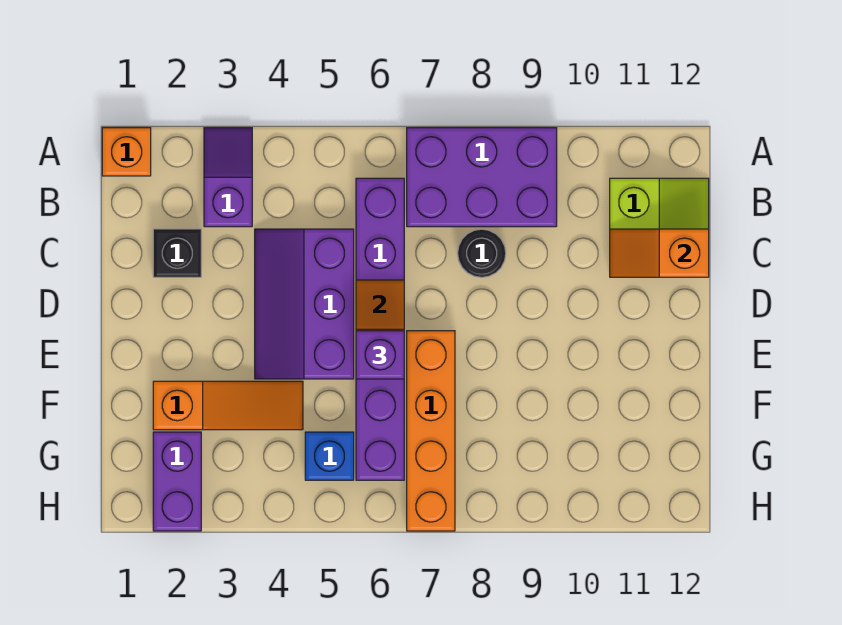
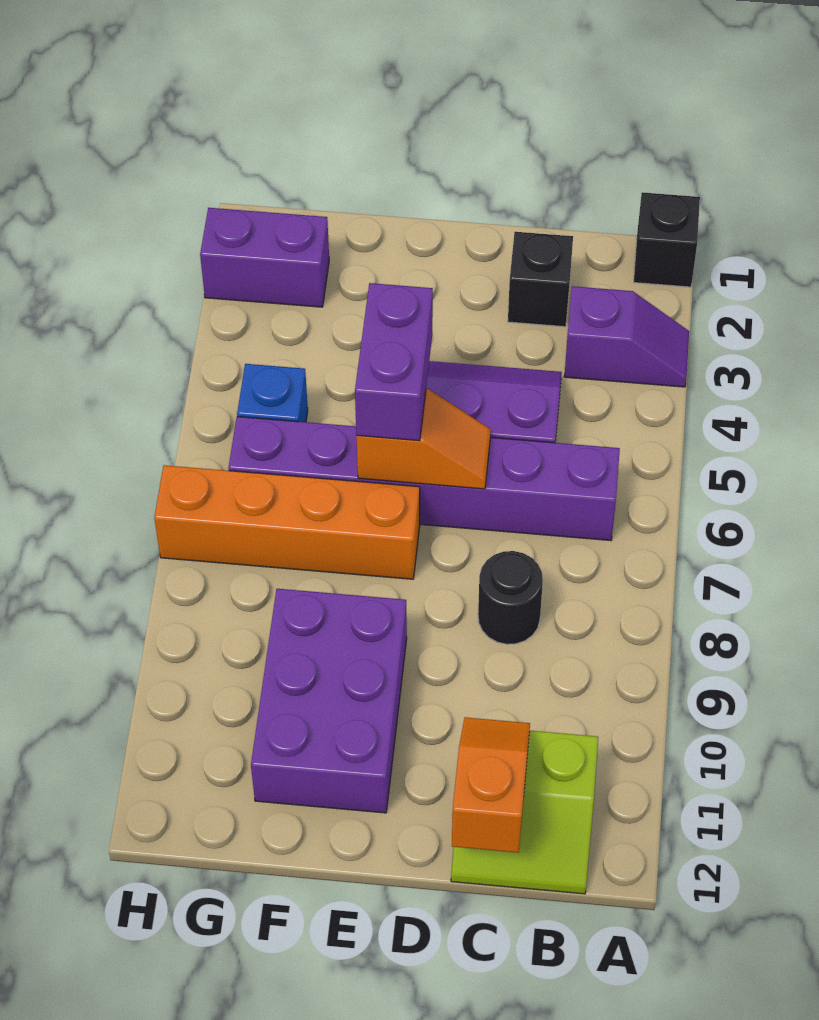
orange brick A1 level 1 -> black brick A1 level 1
purple brick A7:B9 level 1 -> purple brick E9:F11 level 1
purple brick E6 level 3 -> purple brick E5:E6 level 3
orange slope F2:F4 level 1 top 2 -> none

